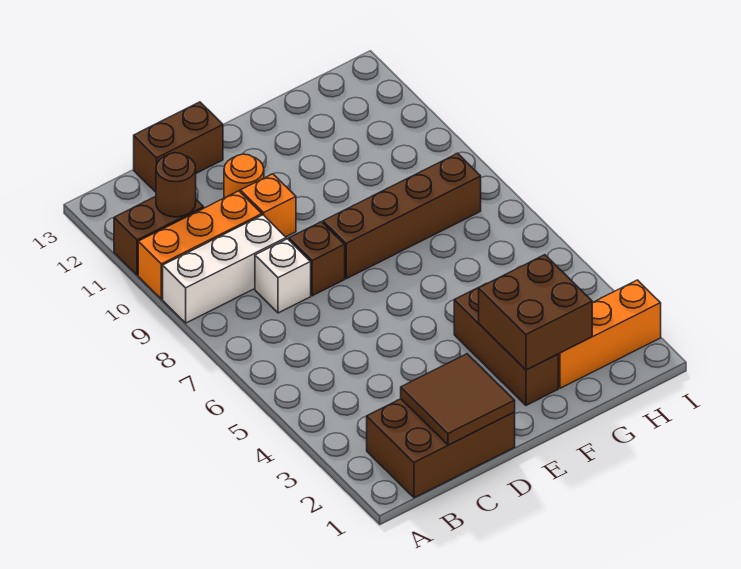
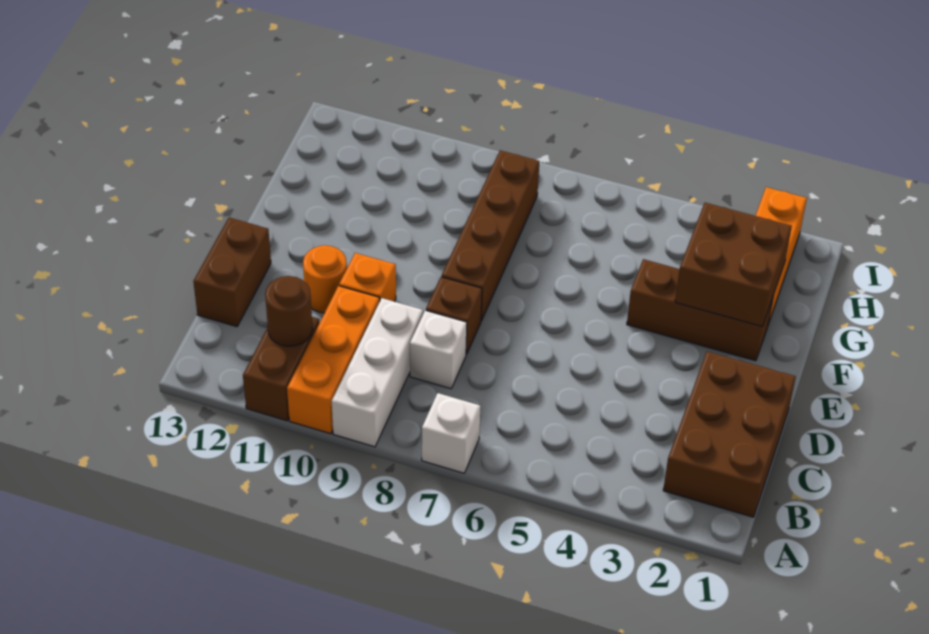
none -> white brick A7 level 1
brown tile C1:D2 level 2 -> none

